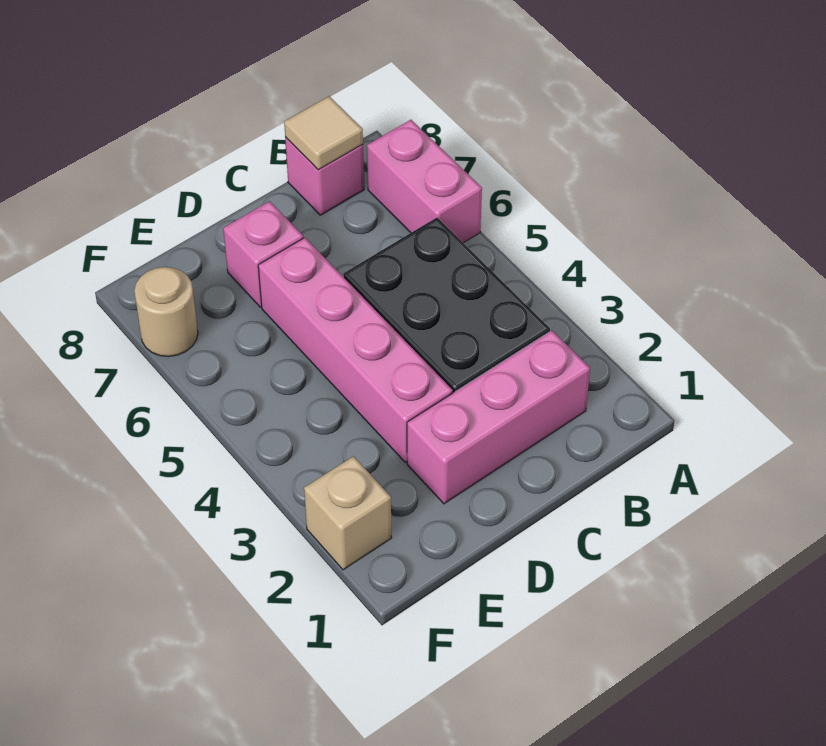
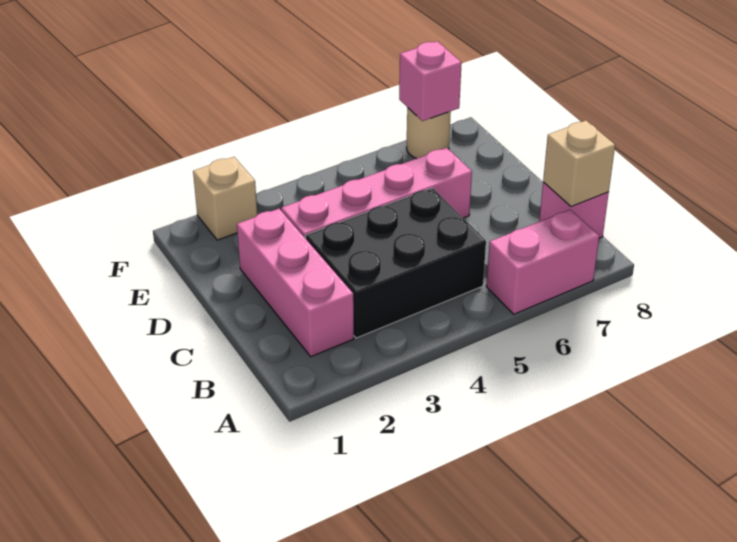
tan tile B8 level 2 -> tan brick B8 level 2
pink brick D7 level 1 -> pink brick F7 level 2

